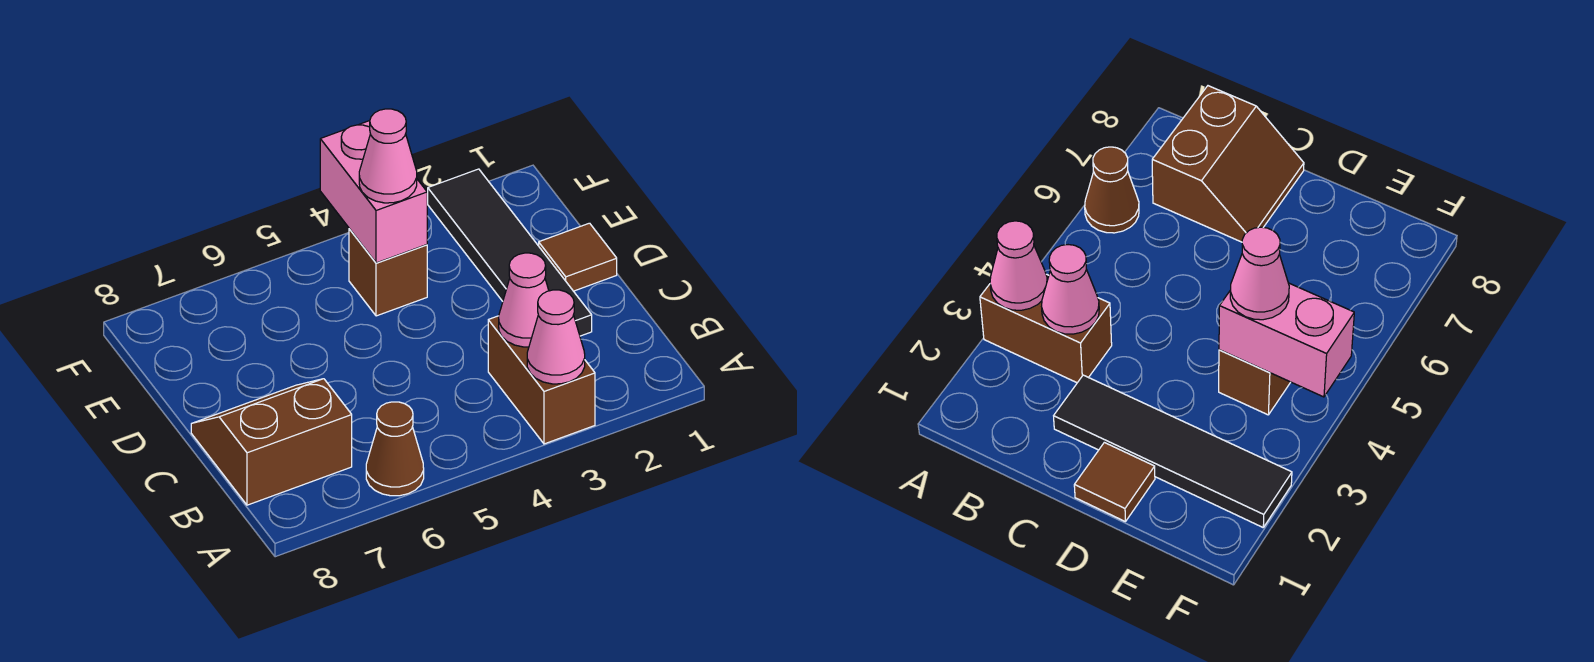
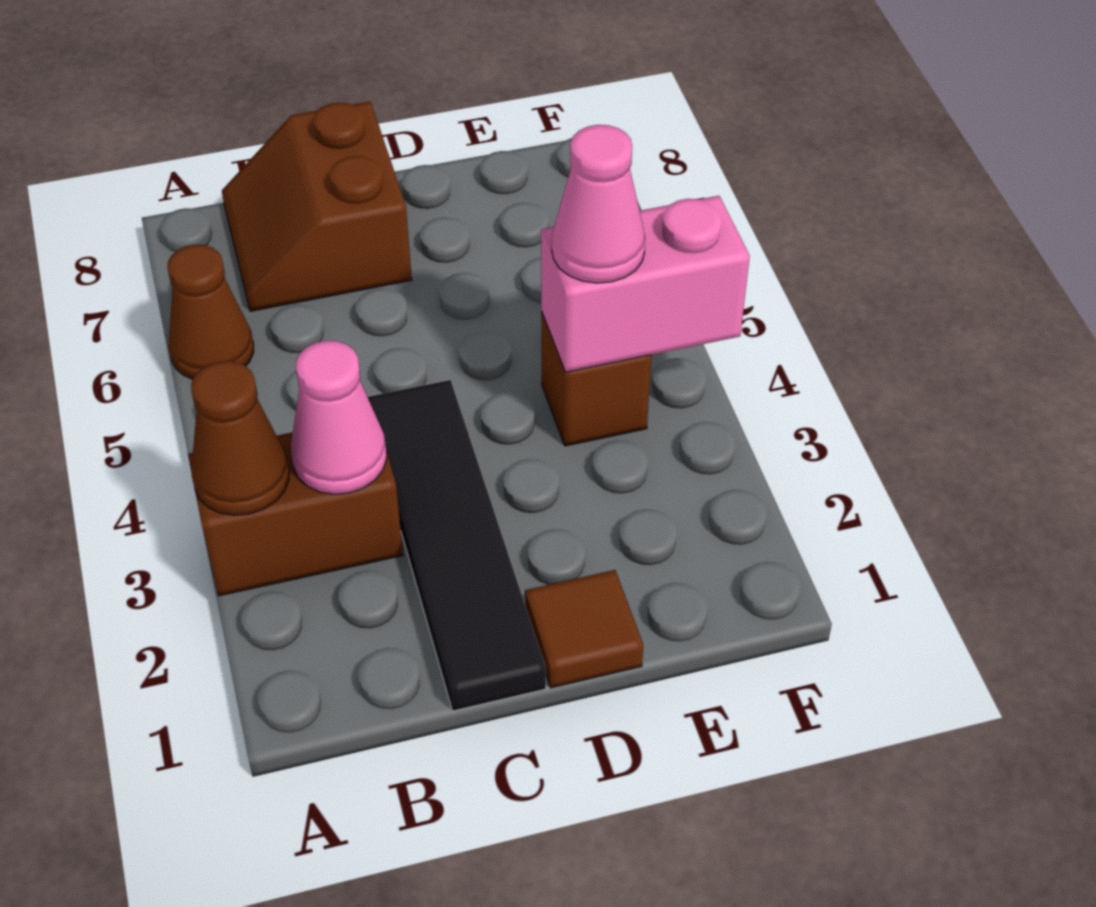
pink cone A3 level 2 -> brown cone A3 level 2
brown slope B7:C8 level 1 top B -> brown slope B7:C8 level 1 top C
black tile C2:F2 level 1 -> black tile C1:C4 level 1

